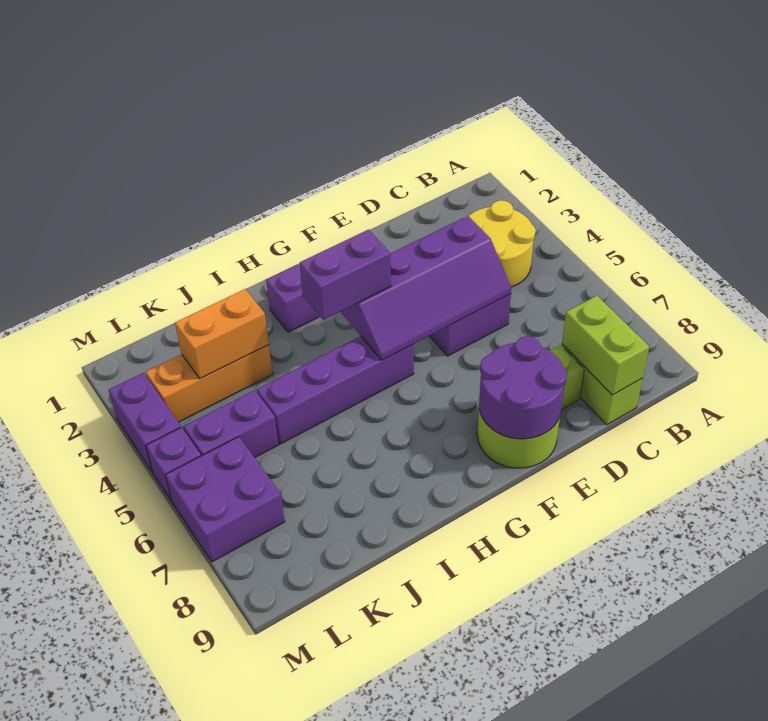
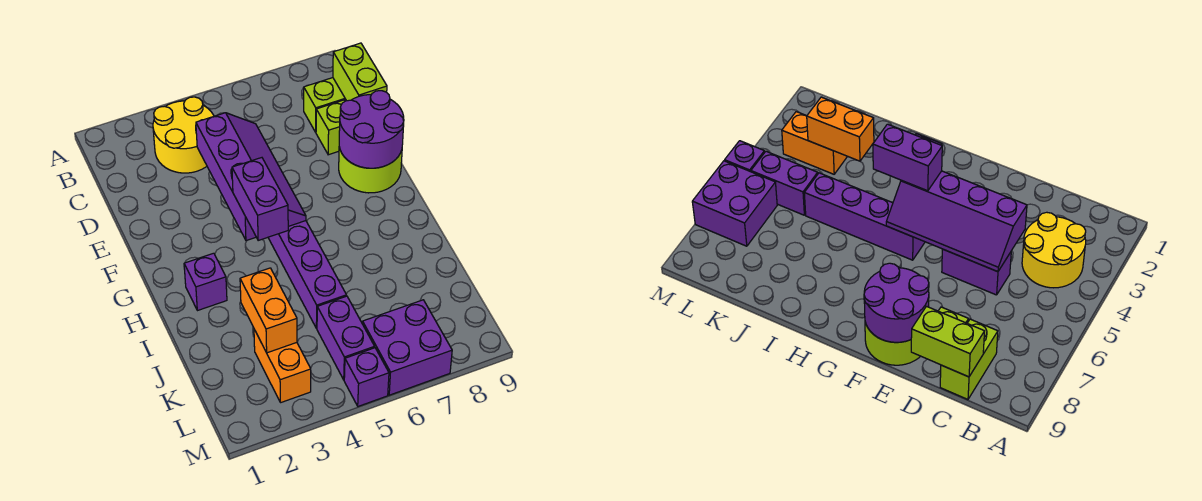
lime brick C8:C9 level 2 -> lime brick C9:D9 level 2
orange brick J3:L3 level 1 -> orange brick K3:L3 level 1
purple brick M3:M4 level 1 -> none

